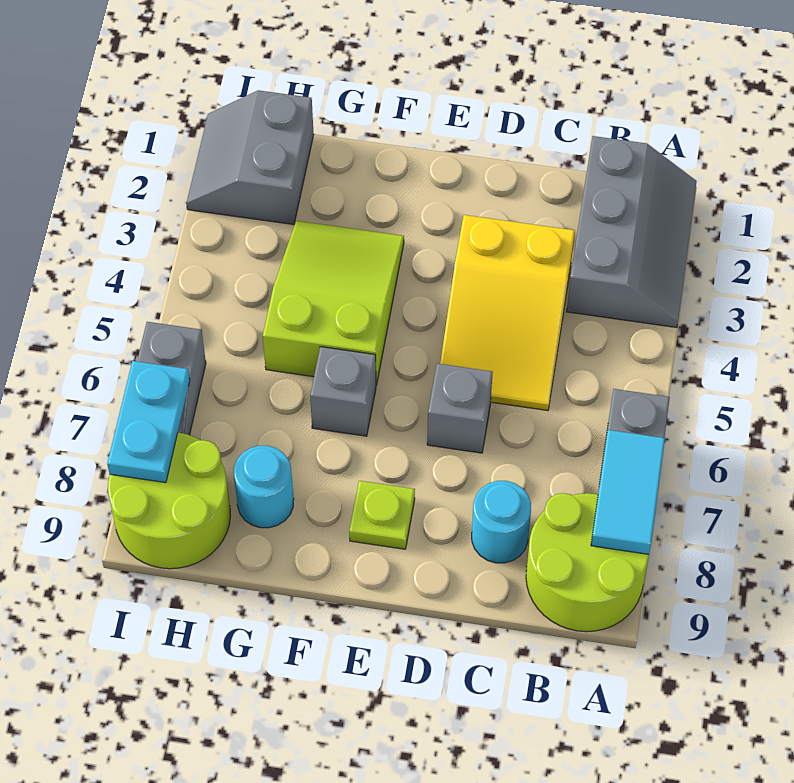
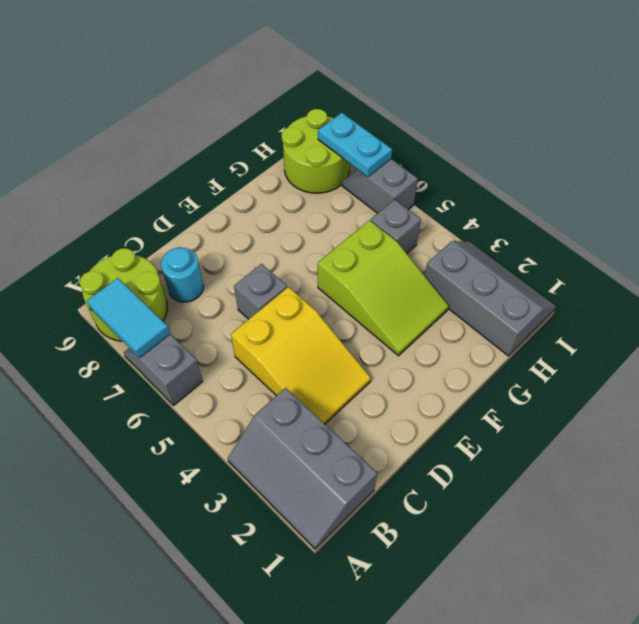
yellow slope C3:D5 level 1 top 3 -> yellow slope C3:D5 level 1 top 5
lime plate E8 level 1 -> none
grey brick F6 level 1 -> grey brick H5 level 1
cyan round brick G8 level 1 -> none
grey slope H1:I2 level 1 top H -> grey slope H1:I3 level 1 top H

